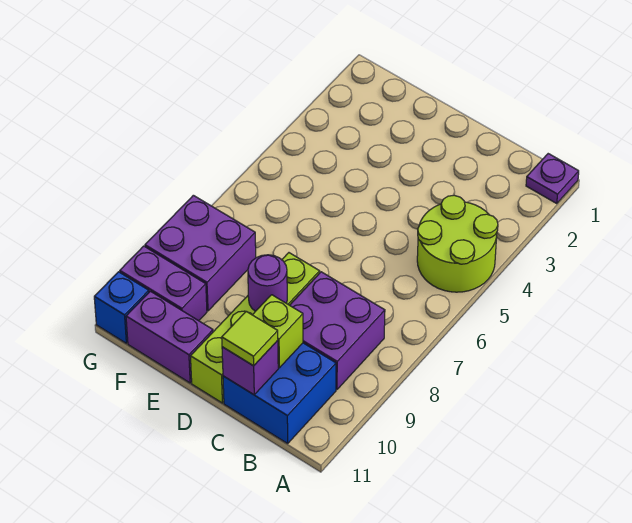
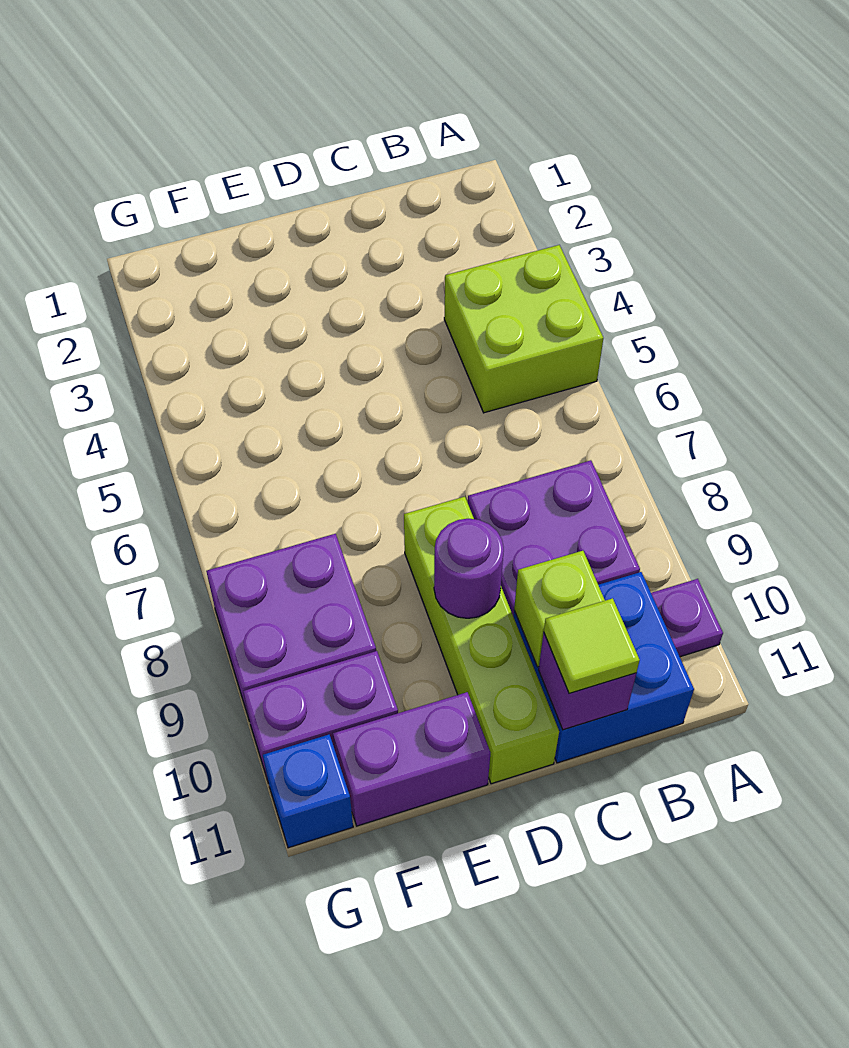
purple plate A1 level 1 -> purple plate A10 level 1
lime round brick A4:B5 level 1 -> lime brick A4:B5 level 1

